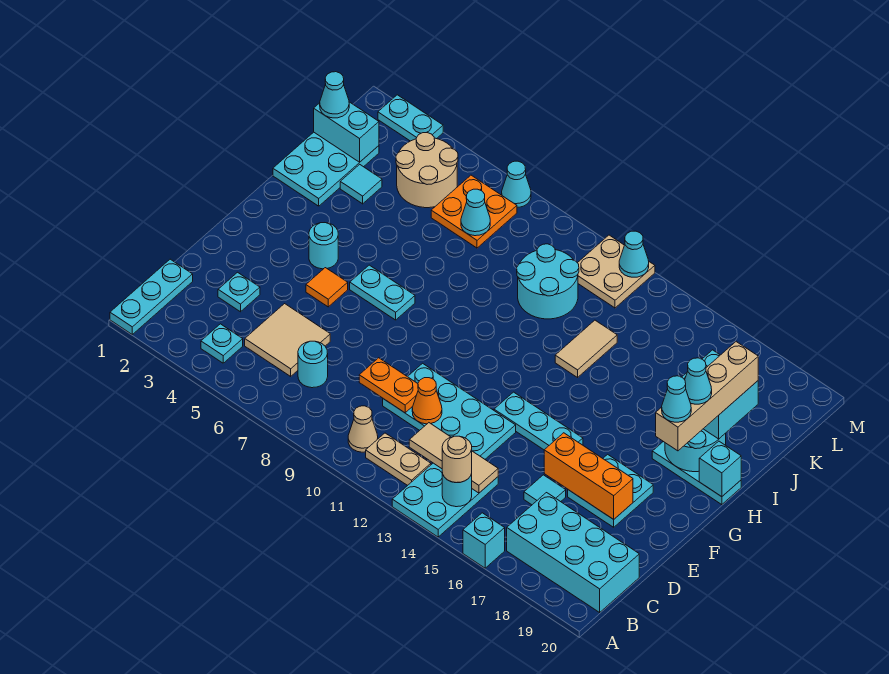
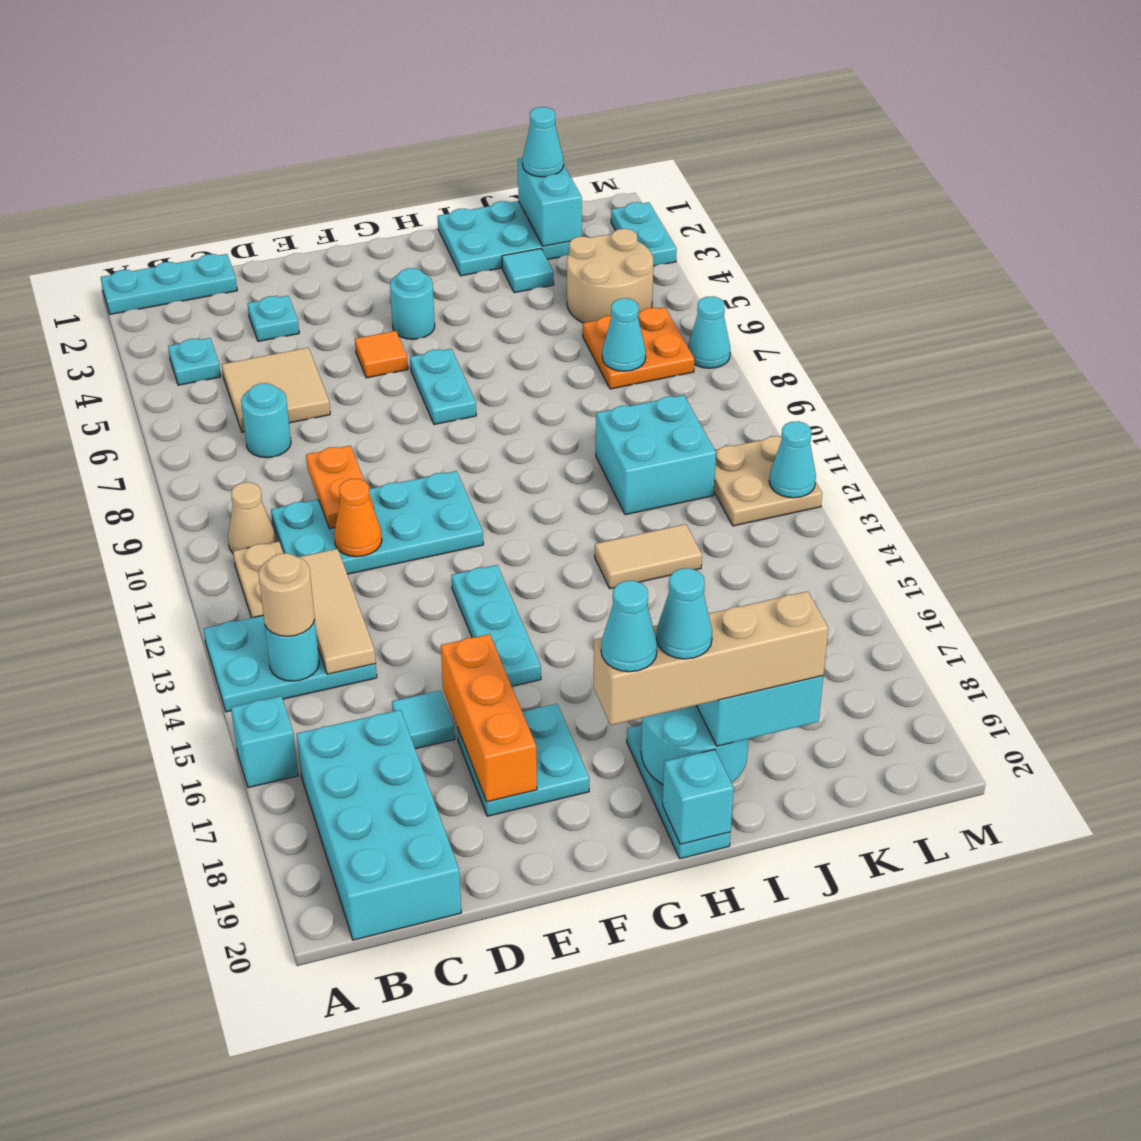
cyan plate D10:E13 level 1 -> cyan plate C10:F11 level 1
cyan round brick J10:K11 level 1 -> cyan brick J10:K11 level 1

